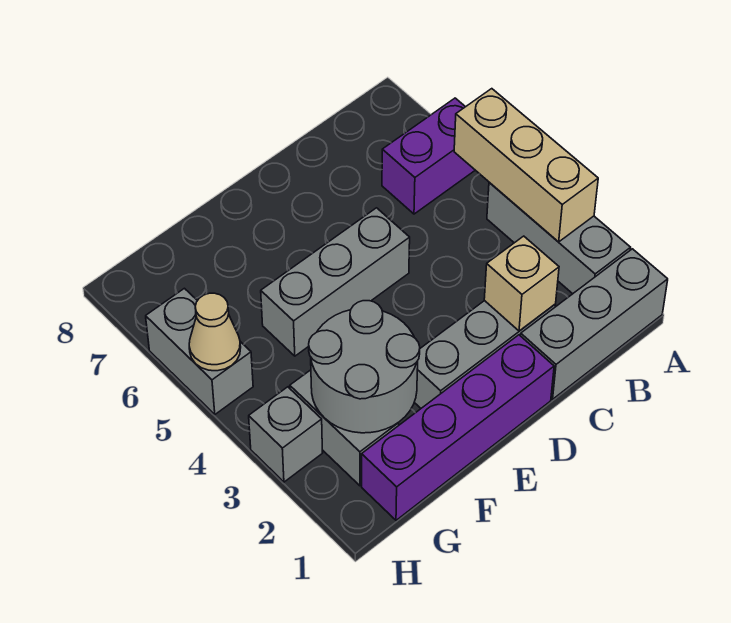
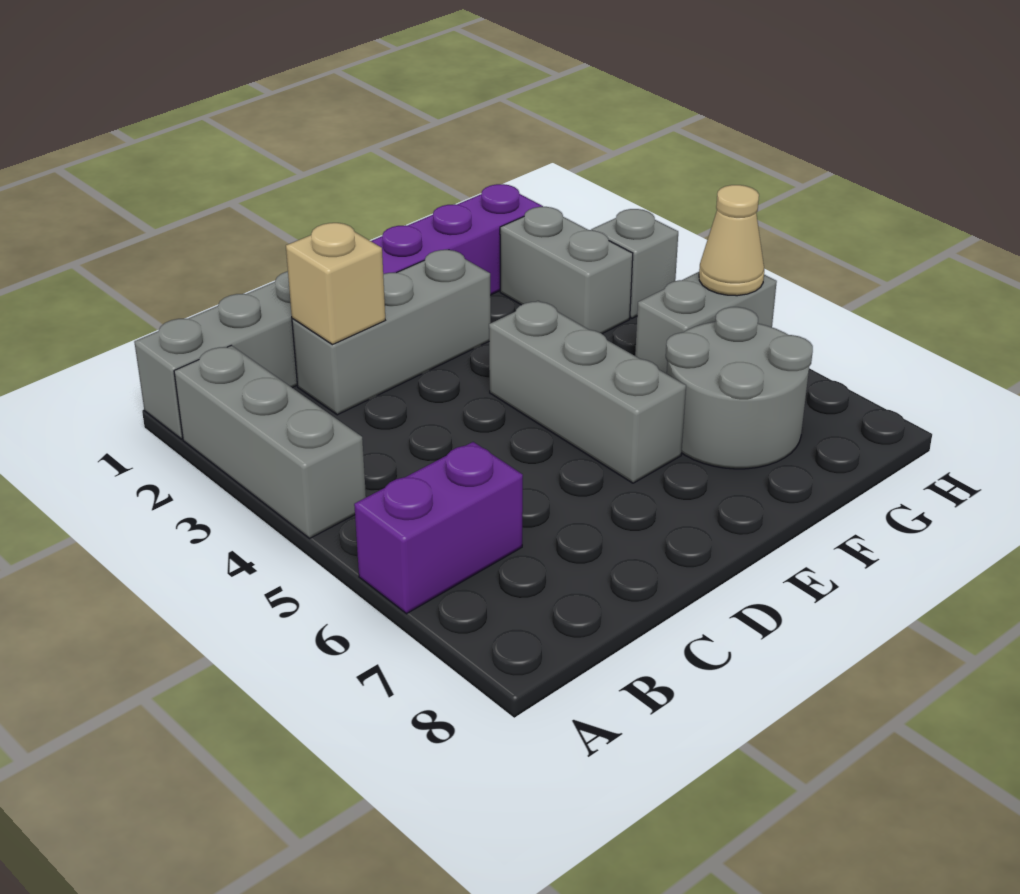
tan brick A3:A5 level 2 -> none
grey brick D5:F5 level 1 -> grey brick E4:E6 level 1
grey round brick F2:G3 level 2 -> grey round brick F6:G7 level 1
grey brick H5:H6 level 1 -> grey brick G5:H5 level 1

